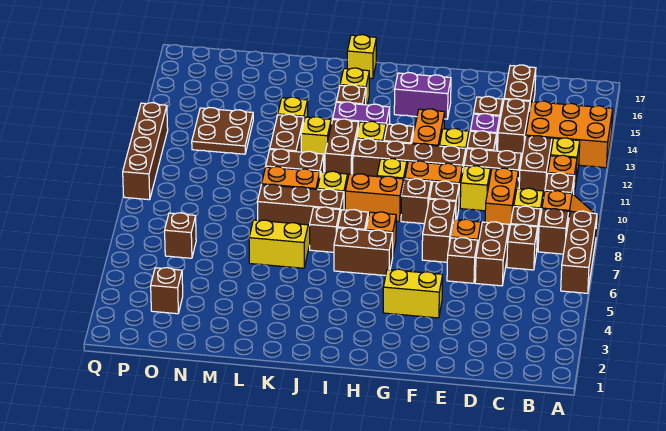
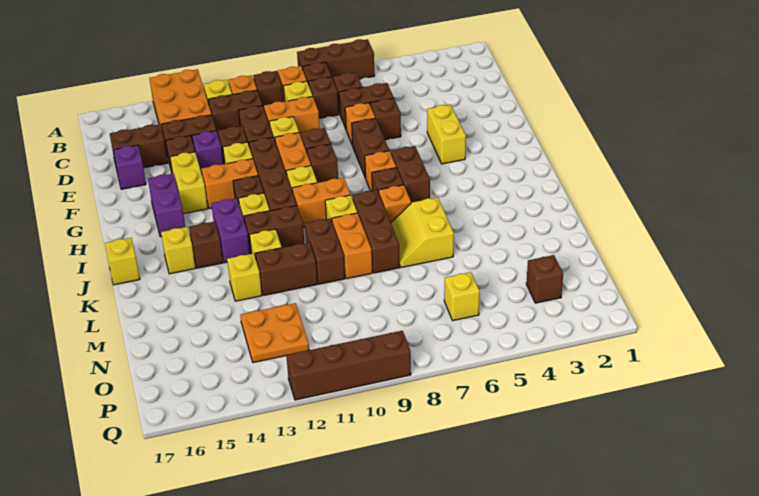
none -> purple brick E16 level 1
brown brick F7:F8 level 1 -> brown brick F7:G7 level 1
none -> yellow brick F14:G14 level 1
orange brick H9:I9 level 1 -> orange brick I9:I10 level 1
brown brick J7 level 1 -> orange brick J7 level 1
brown plate N12:O13 level 1 -> orange plate N12:O13 level 1
brown brick O6 level 1 -> yellow brick O6 level 1

